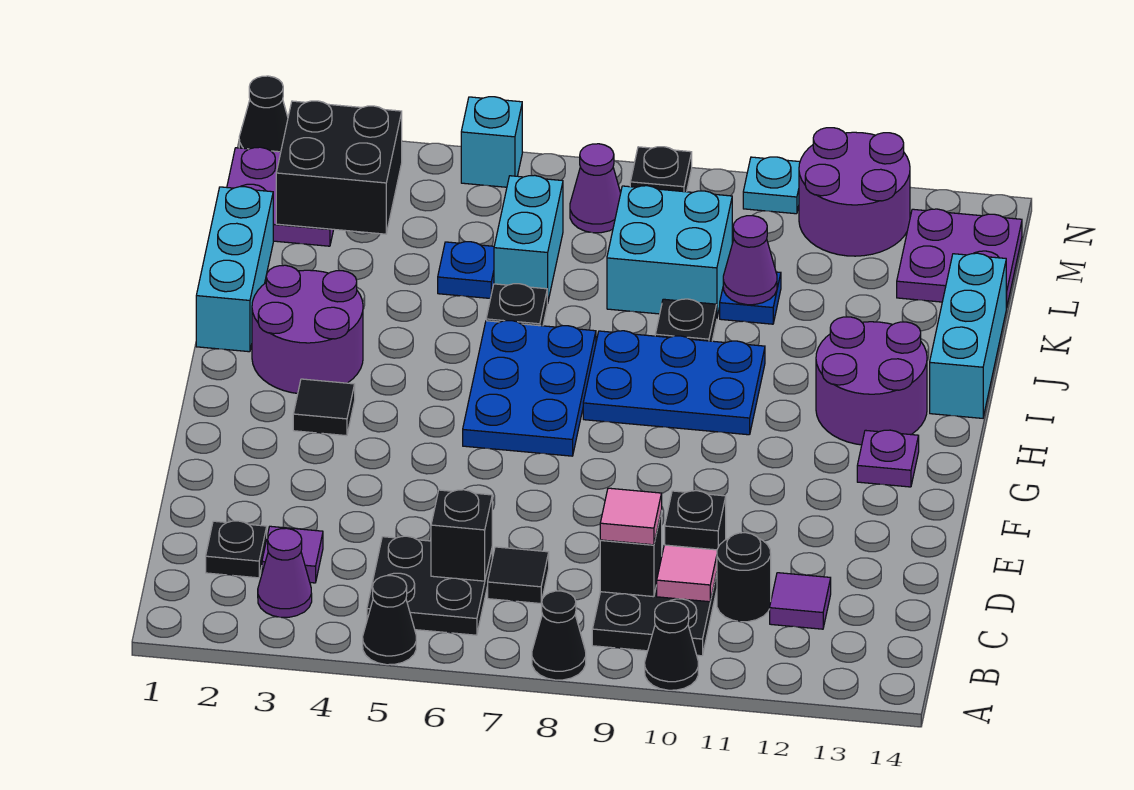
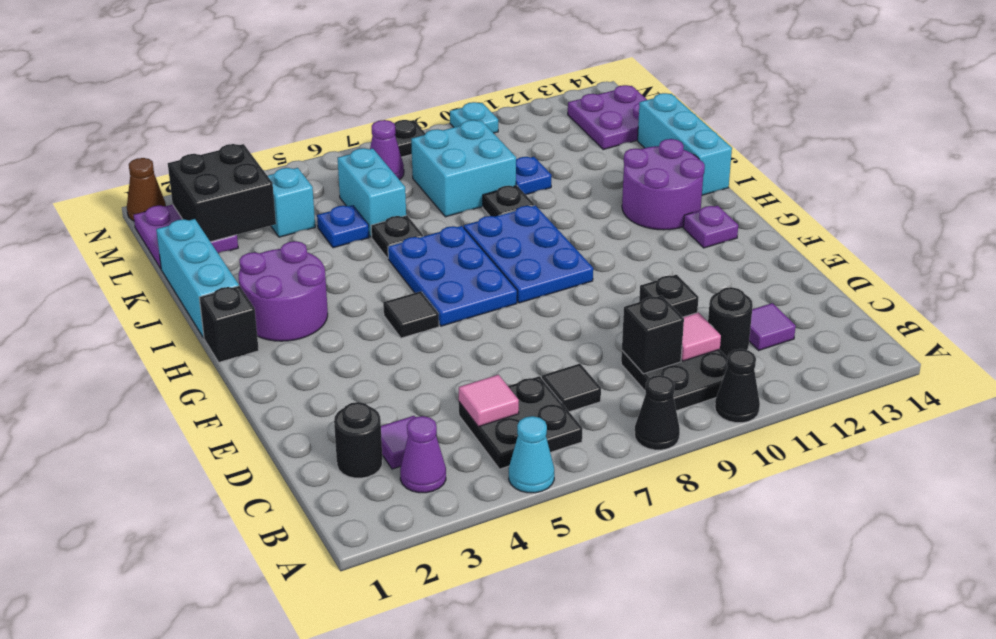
black cone A5 level 1 -> cyan cone A5 level 1
black plate C2 level 1 -> black round brick C2 level 1
black brick C6 level 2 -> black brick H1 level 1
pink tile C9 level 3 -> pink tile C5 level 2
black tile G3 level 1 -> black tile G5 level 1
blue plate H8:I10 level 1 -> blue plate G8:I9 level 1
purple cone K10 level 2 -> none
purple round brick M11:N12 level 1 -> none
black cone N1 level 1 -> brown cone N1 level 1
cyan brick N5 level 1 -> cyan brick L4 level 1

